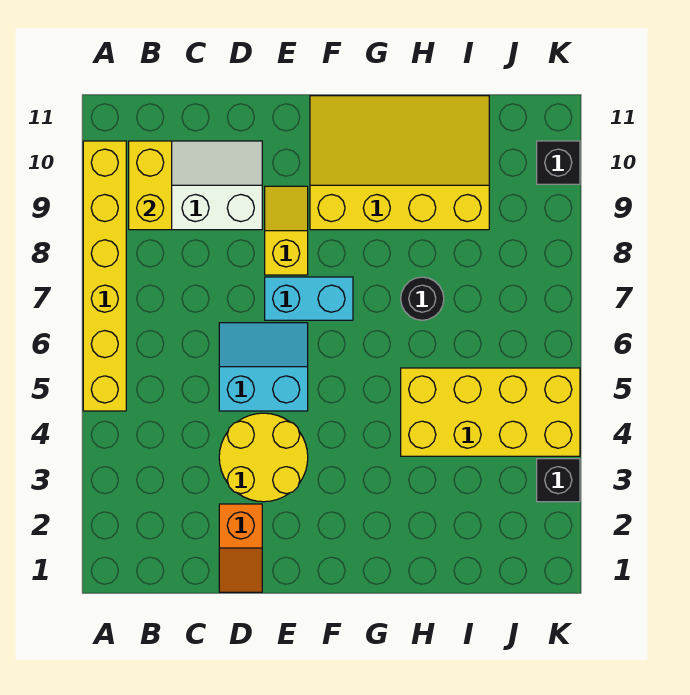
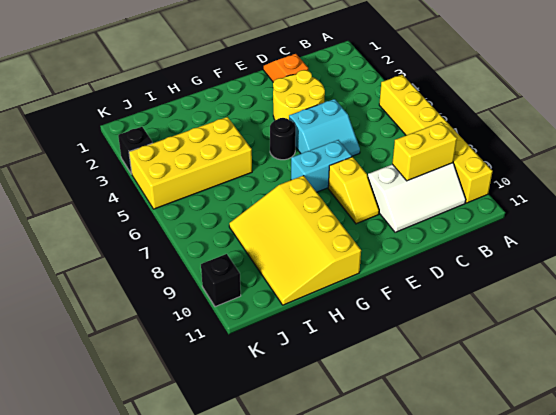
yellow brick B9:B10 level 2 -> yellow brick B9:C9 level 2
yellow slope F9:I11 level 1 top 9 -> yellow slope G8:I11 level 1 top G
black round brick H7 level 1 -> black round brick F5 level 1

